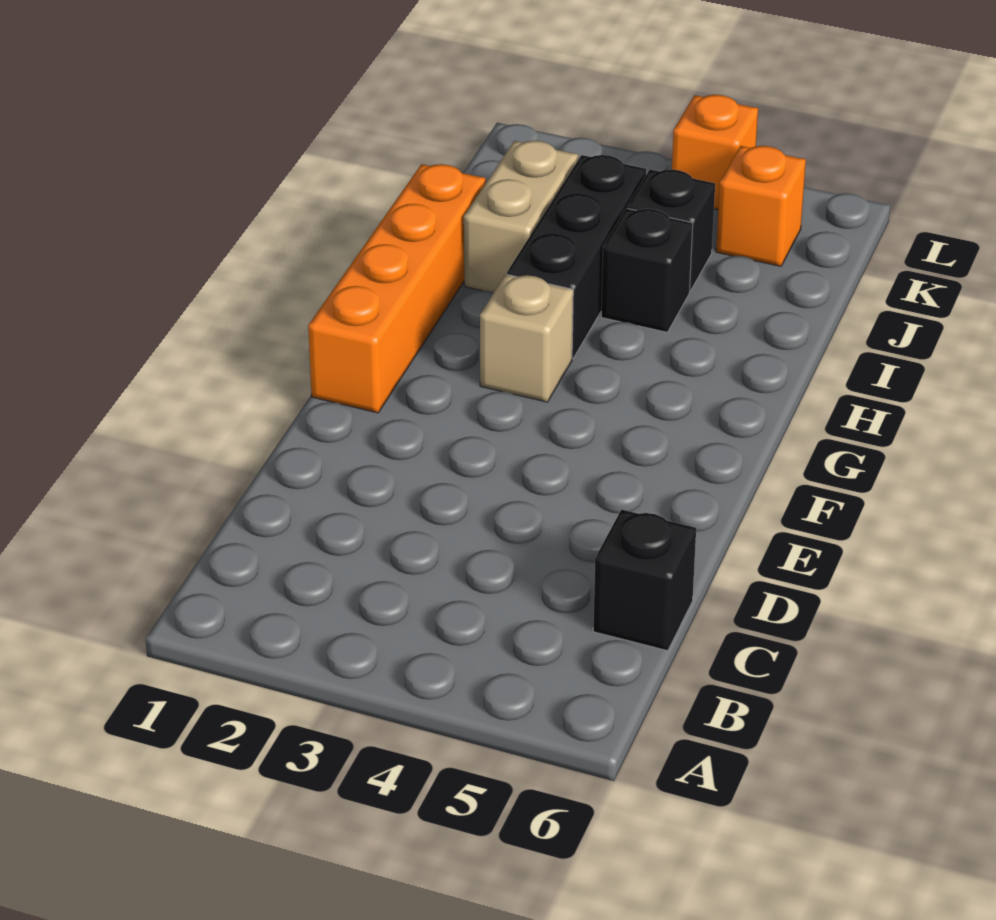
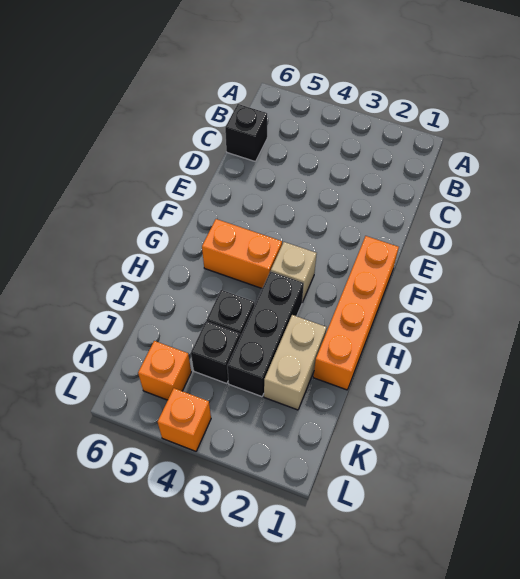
none -> orange brick G4:G5 level 1

